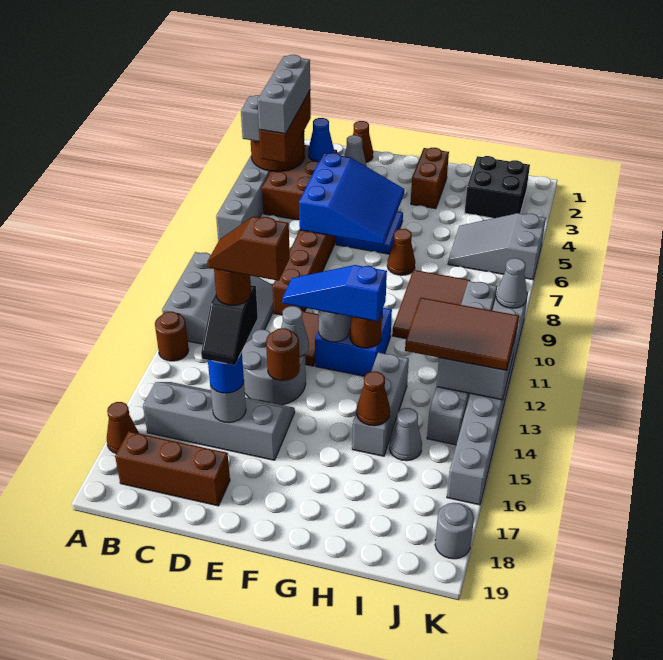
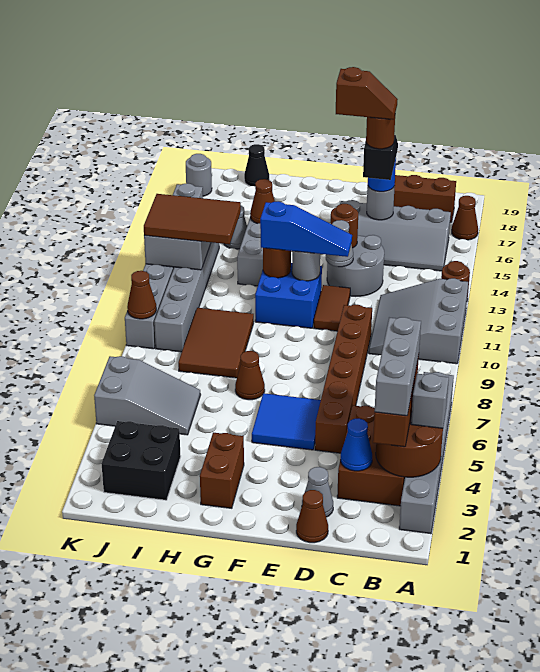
blue slope D5:F7 level 2 top D -> none
none -> black cone I19 level 1
grey cone K9 level 2 -> brown cone K9 level 2

